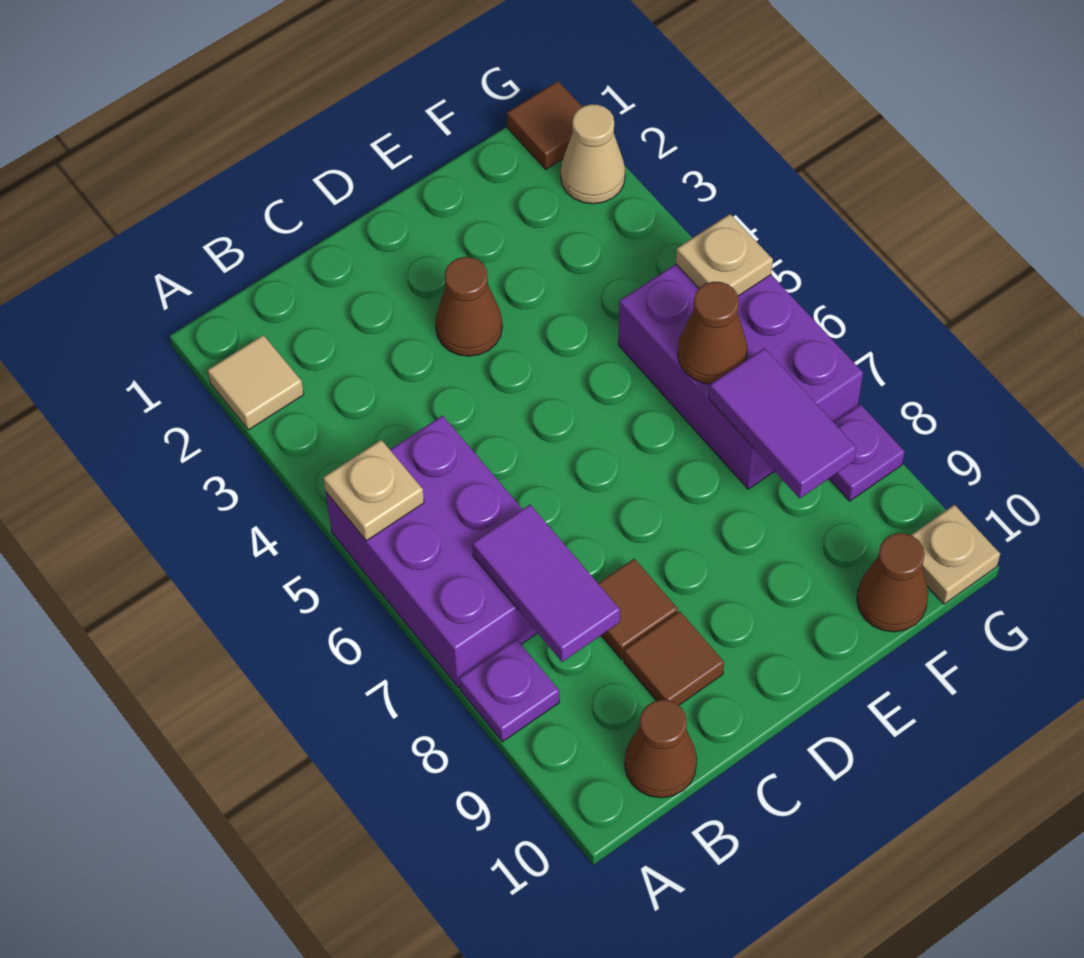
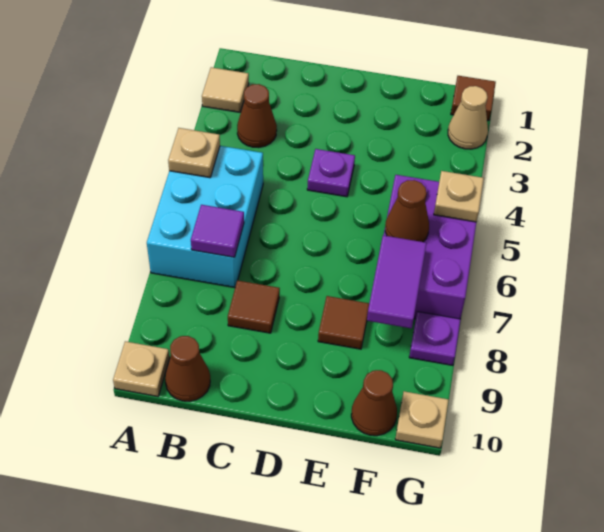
purple brick A5:B7 level 1 -> cyan brick A5:B7 level 1
purple plate A8 level 1 -> purple plate D4 level 1
none -> tan plate A10 level 1
purple tile B7:B8 level 2 -> purple tile B7 level 2
brown tile C9 level 1 -> brown tile E8 level 1
brown cone D3 level 1 -> brown cone B3 level 1

